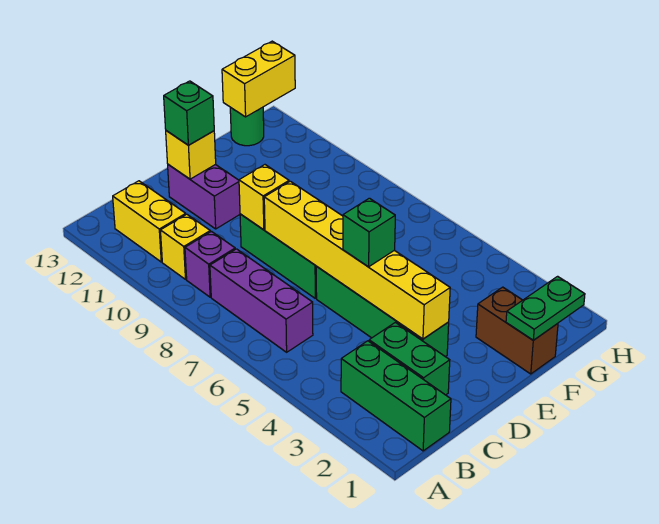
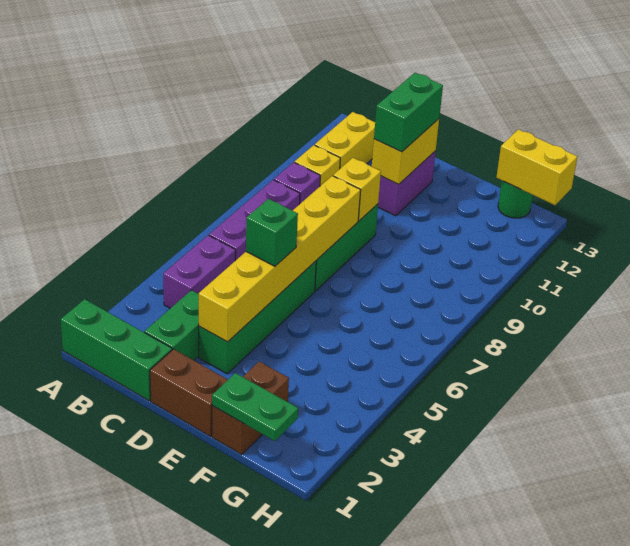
green brick B1:B3 level 1 -> green brick A1:C1 level 1
none -> purple brick B4:B5 level 1
none -> brown brick D1:E1 level 1
yellow brick D12 level 2 -> yellow brick D11:D12 level 2
green brick D12 level 3 -> green brick D11:D12 level 3

